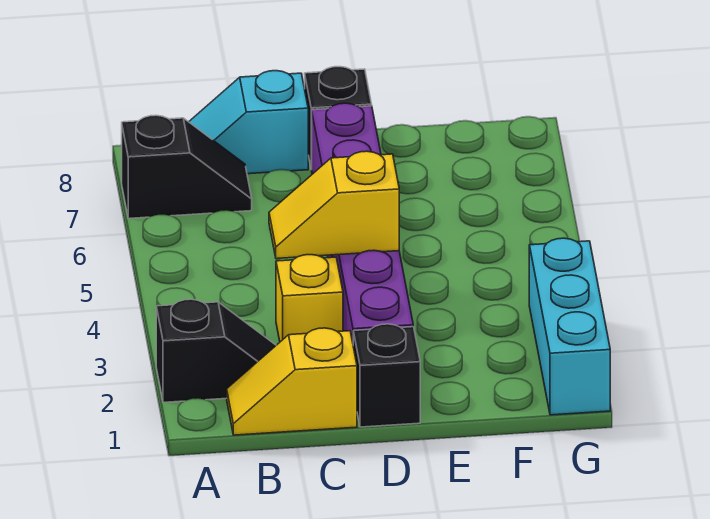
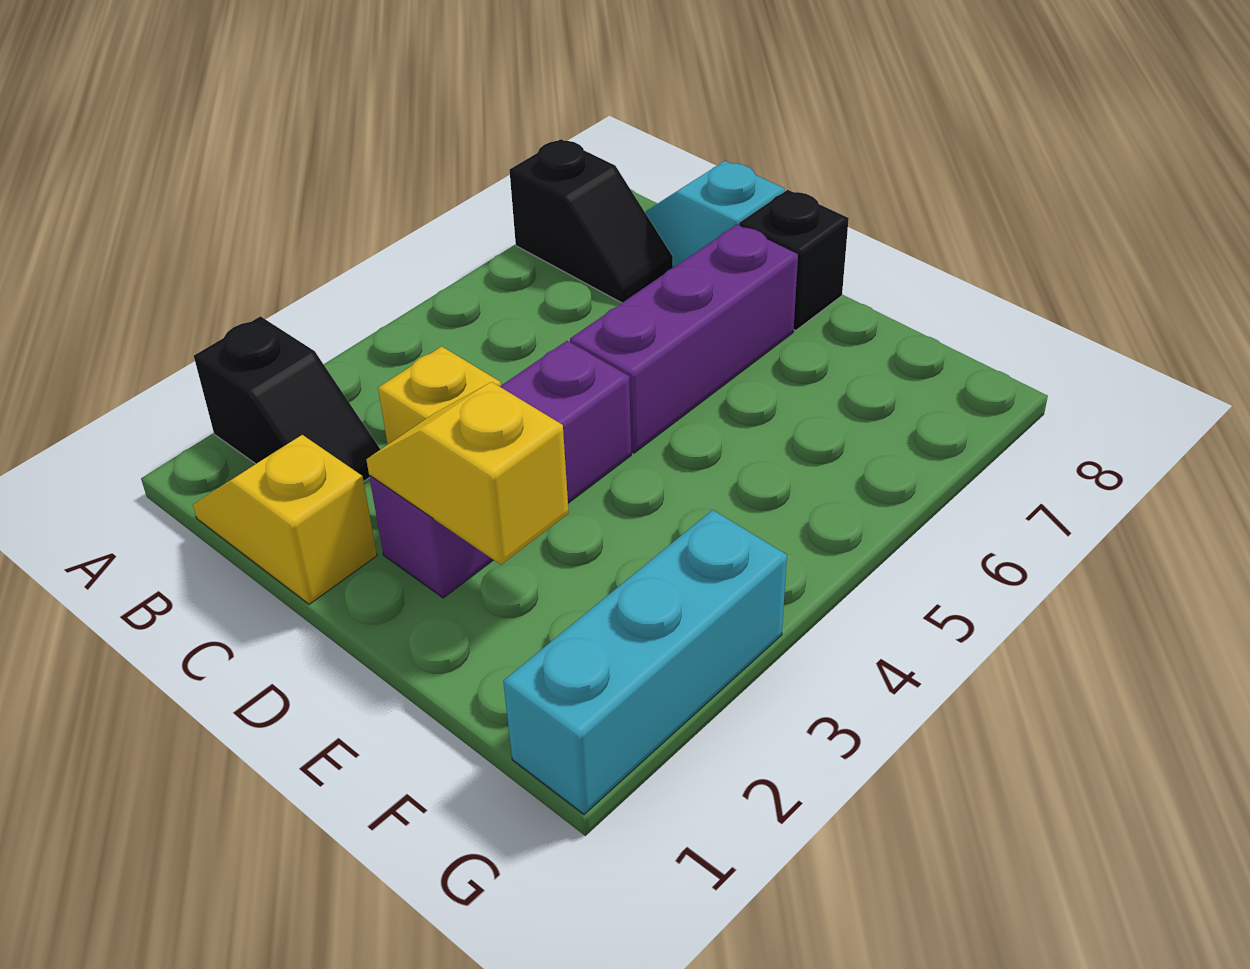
yellow slope C4:D4 level 2 top D -> yellow slope D2:E2 level 2 top E
black brick D1 level 1 -> none

